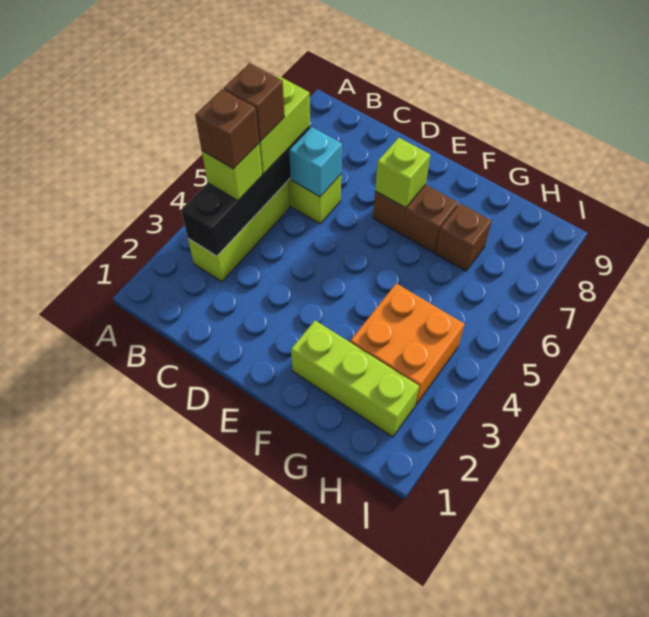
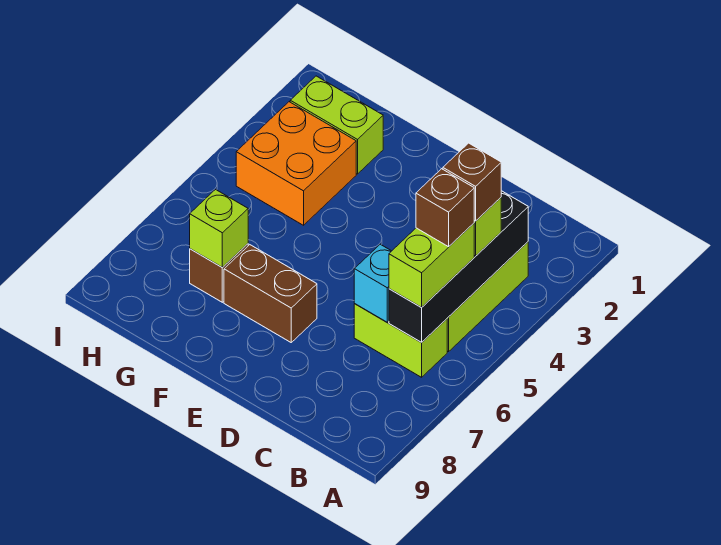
lime brick E7 level 2 -> lime brick G7 level 2
lime brick F2:H2 level 1 -> lime brick G2:H2 level 1

